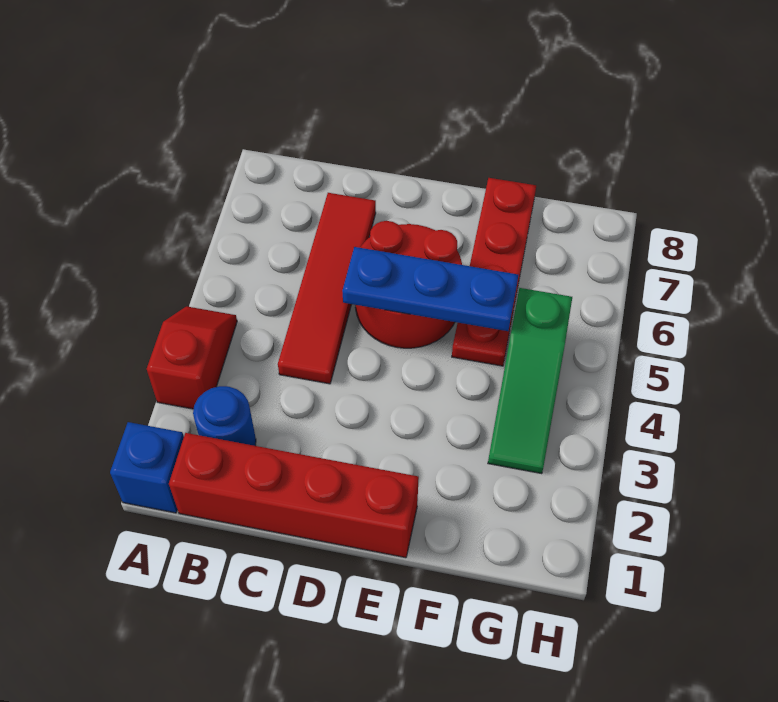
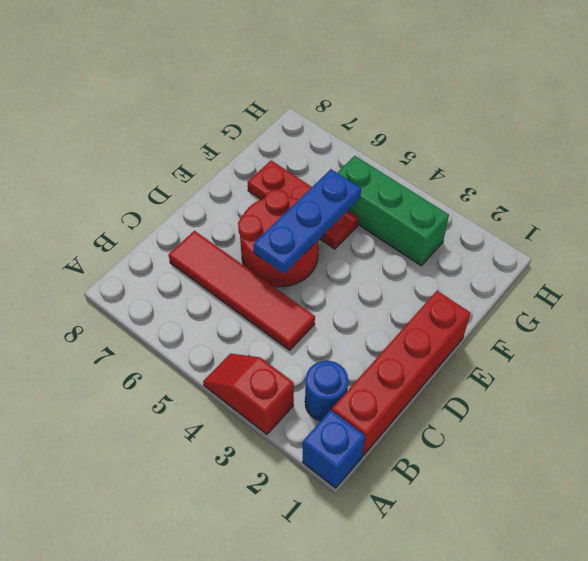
red plate F5:F8 level 1 -> red plate F5:F7 level 1
green slope G3:G5 level 1 top 5 -> green brick G3:G5 level 1

